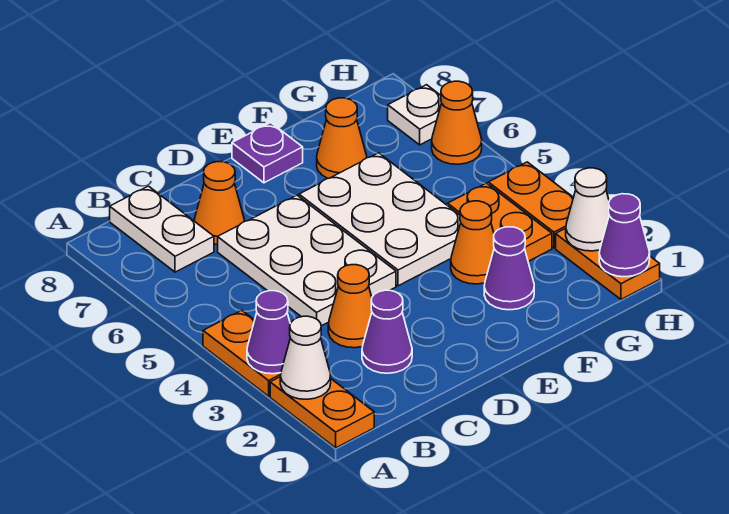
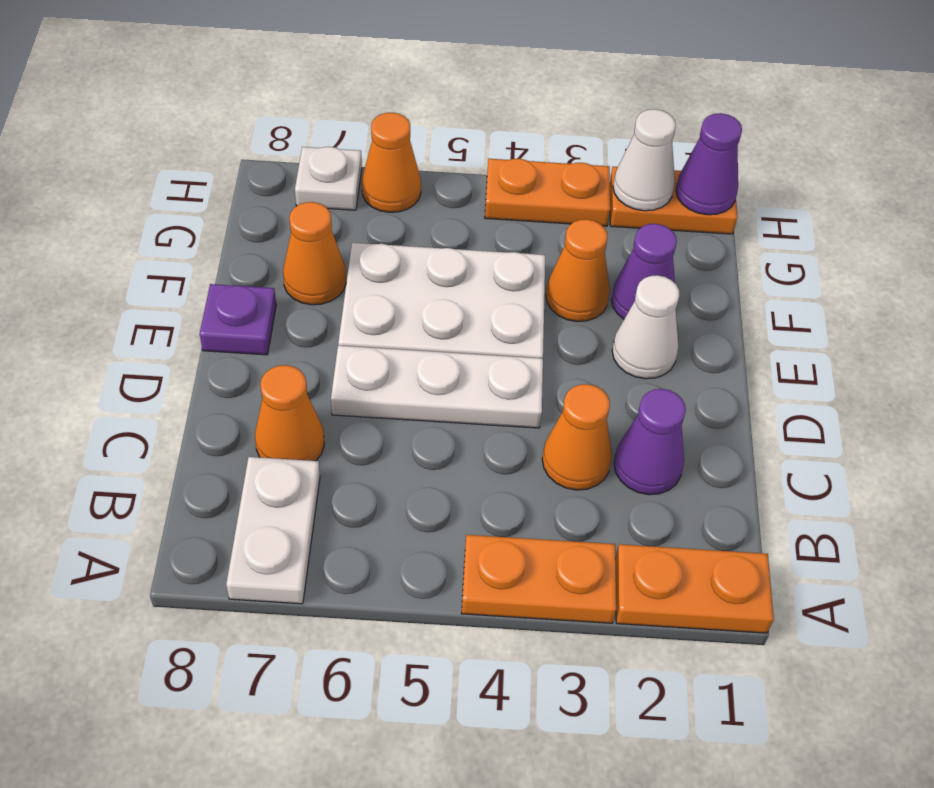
white cone A2 level 2 -> white cone E2 level 1
purple cone A3 level 2 -> none
white plate B7:B8 level 1 -> white plate A7:B7 level 1
white plate C4:D6 level 1 -> white plate D4:D6 level 1
orange plate G3:G4 level 1 -> none

